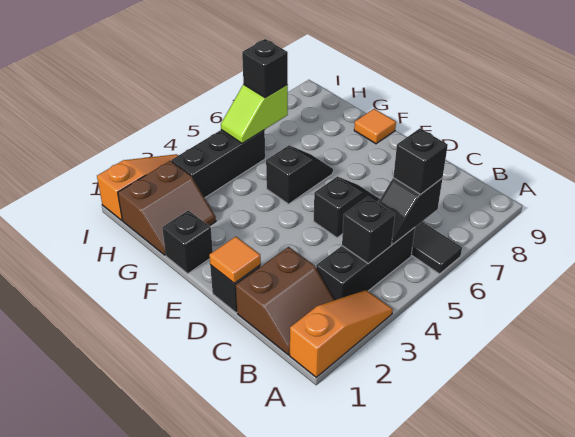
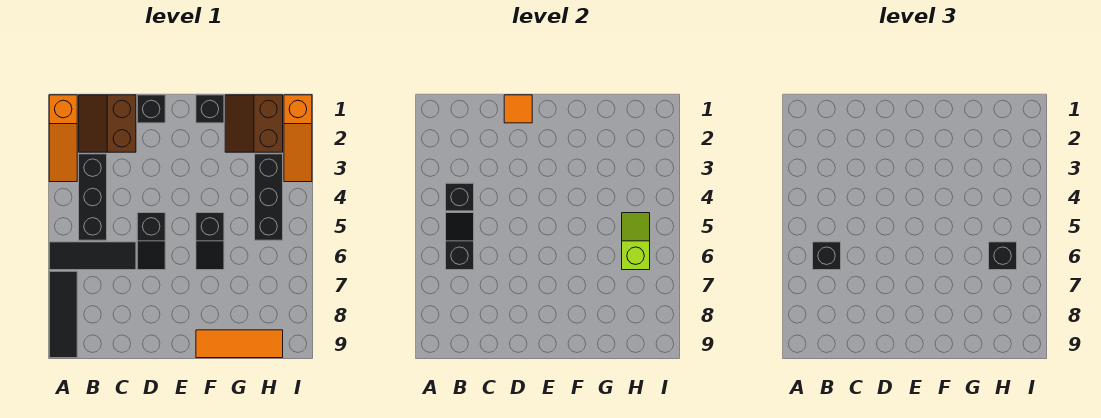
none -> black tile A7:A9 level 1
orange tile F9 level 1 -> orange tile F9:H9 level 1

